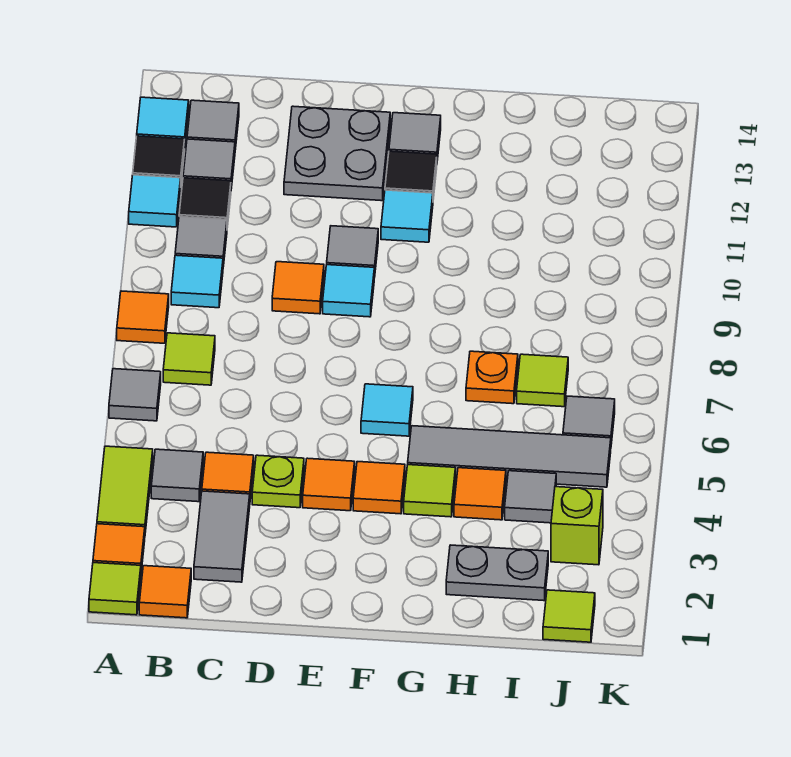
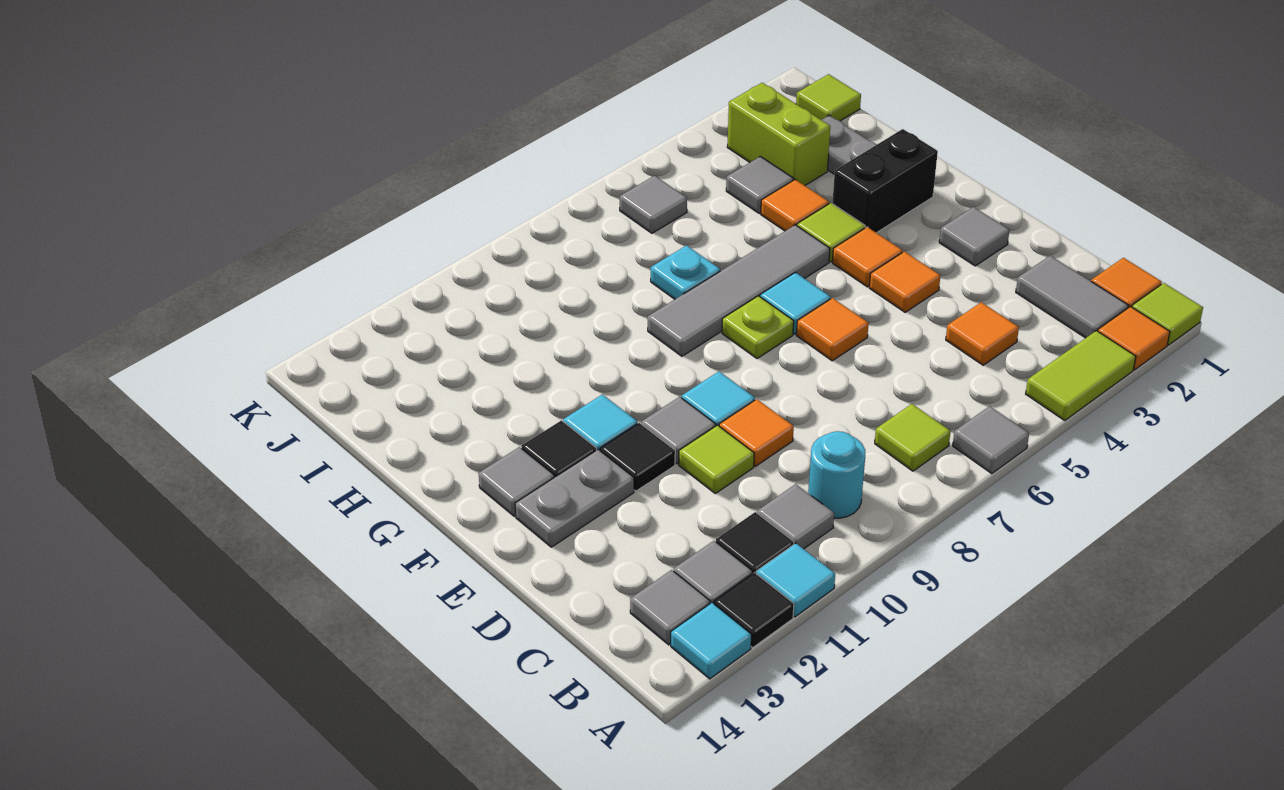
orange tile A8 level 1 -> orange tile E6 level 1
grey tile B4 level 1 -> grey tile E2 level 1
cyan tile B9 level 1 -> cyan round brick B9 level 1
grey tile C2:C3 level 1 -> grey tile B2:C2 level 1
lime plate D4 level 1 -> lime plate F7 level 1
grey plate D12:E13 level 1 -> grey plate E12:E13 level 1
none -> black tile E11 level 1
none -> black brick G2:G3 level 1
grey tile G5:J5 level 1 -> grey tile G5:G8 level 1
orange plate H7 level 1 -> cyan plate H7 level 1
lime tile I7 level 1 -> lime tile D10 level 1
lime brick J3 level 1 -> lime brick I3:J3 level 1

